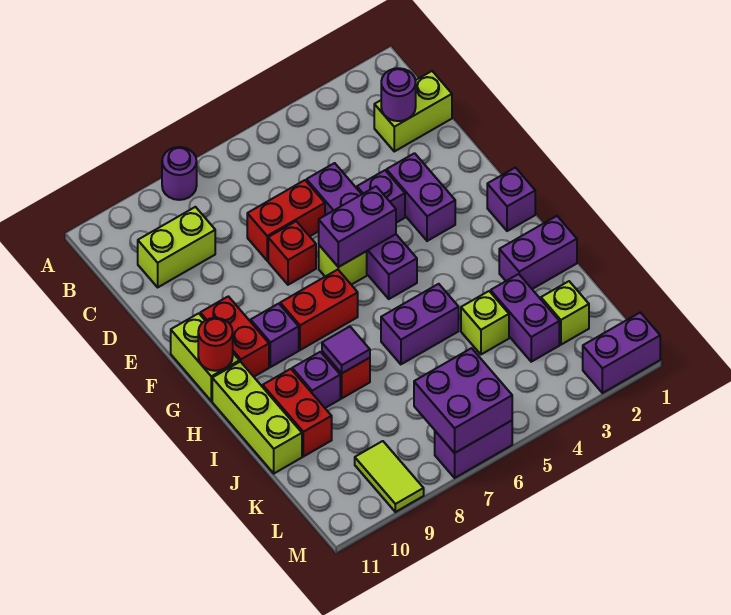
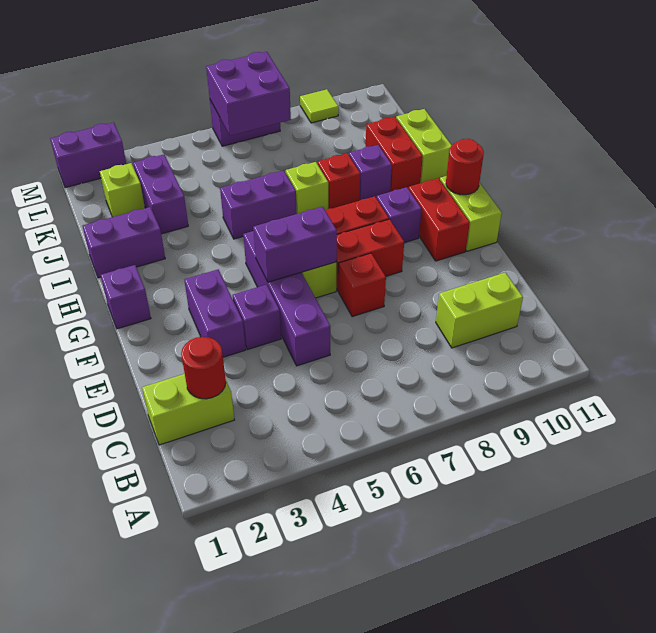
purple round brick A8 level 1 -> none
purple round brick C2 level 2 -> red round brick C2 level 2
red brick D6:D7 level 1 -> red brick F7:F8 level 1
lime brick H11:J11 level 1 -> lime brick I11:J11 level 1
purple tile I8 level 2 -> none
lime brick J4 level 1 -> lime brick I7 level 1
lime tile L9:M9 level 1 -> lime tile M9 level 1

